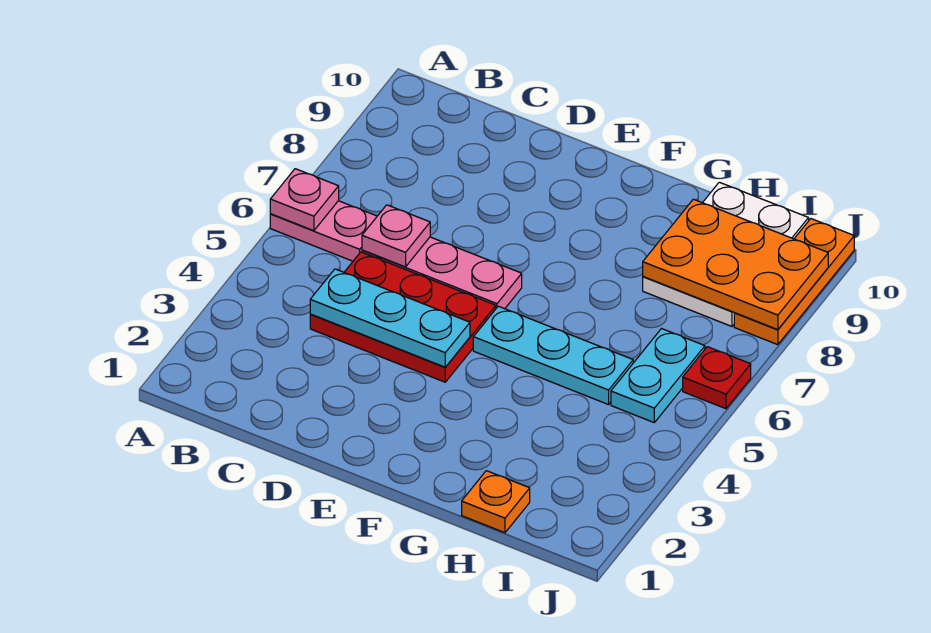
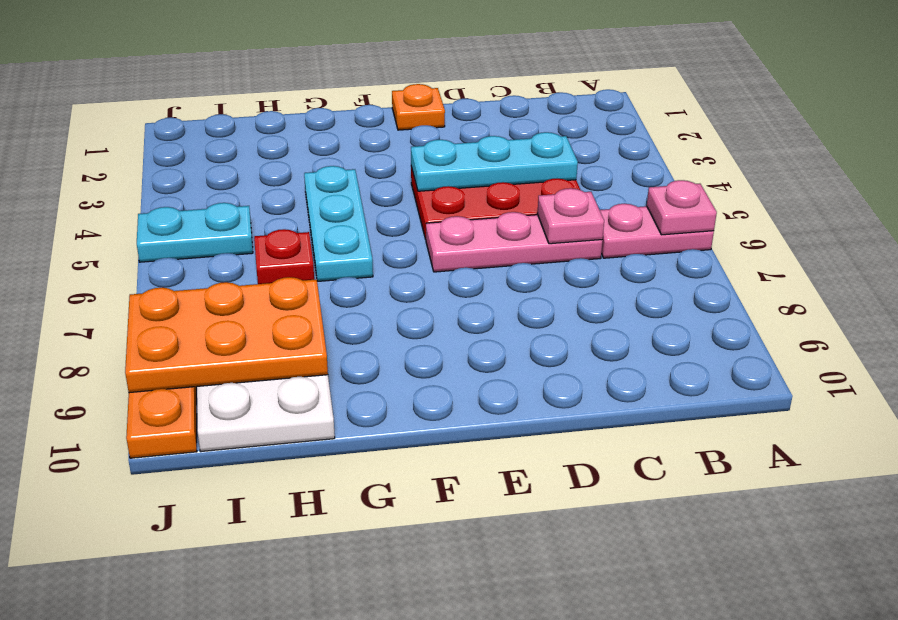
cyan plate F5:H5 level 1 -> cyan plate G4:G6 level 1
orange plate H1 level 1 -> orange plate E1 level 1
cyan plate I5:I6 level 1 -> cyan plate I5:J5 level 1
red plate J6 level 1 -> red plate H6 level 1

